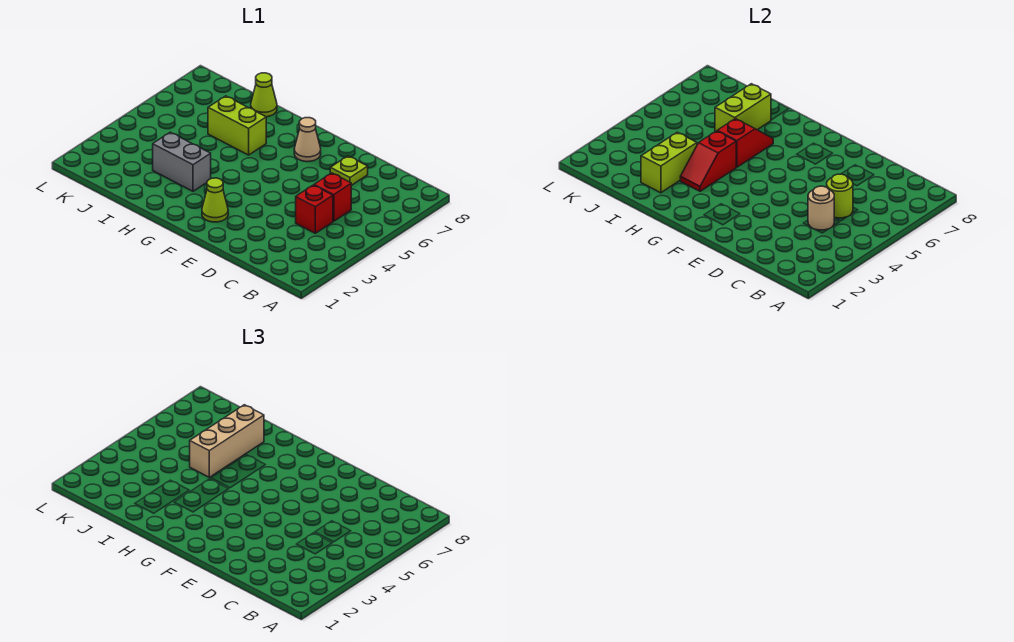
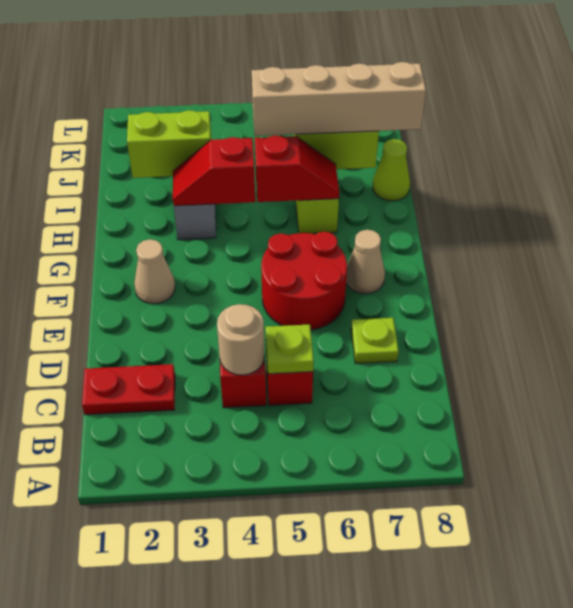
none -> red plate C1:C2 level 1
lime round brick C5 level 2 -> lime plate C5 level 2
none -> red round brick E5:F6 level 1
lime cone F2 level 1 -> tan cone F2 level 1
tan brick I5:I7 level 3 -> tan brick I5:I8 level 3

